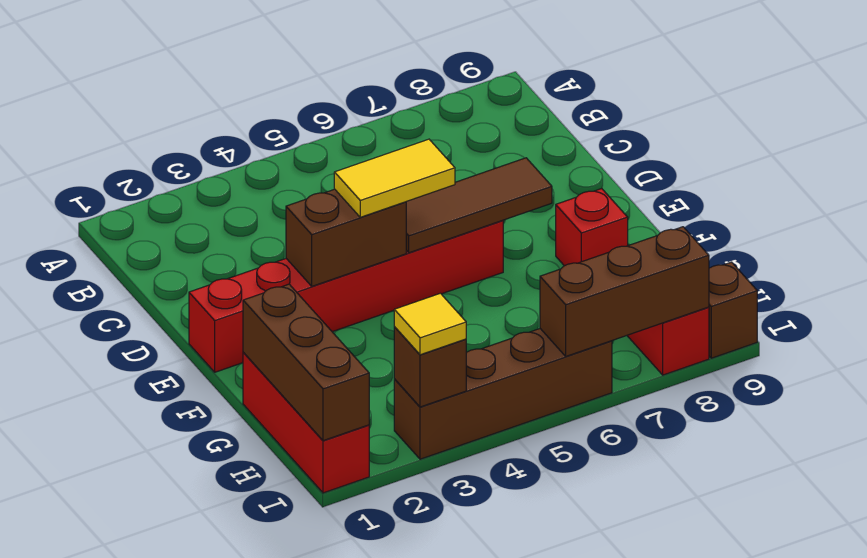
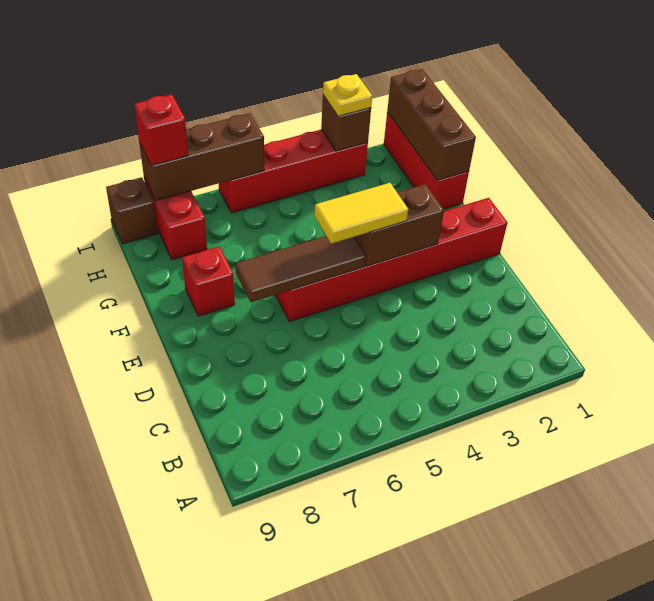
brown brick I3:I6 level 1 -> red brick I3:I6 level 1
yellow tile I3 level 3 -> yellow plate I3 level 3
none -> red brick I8 level 3

